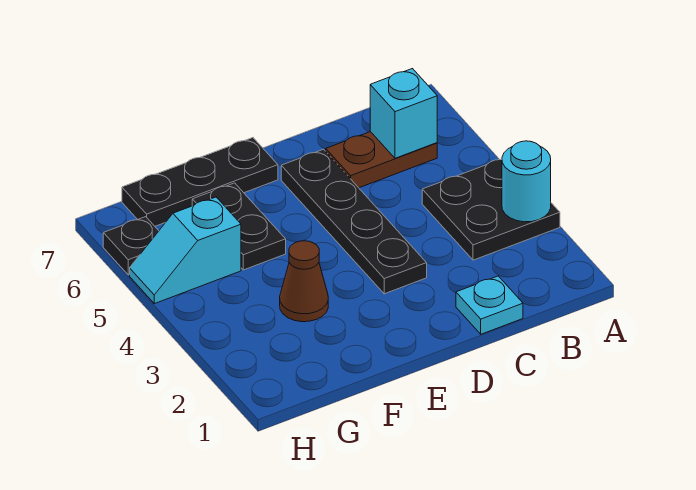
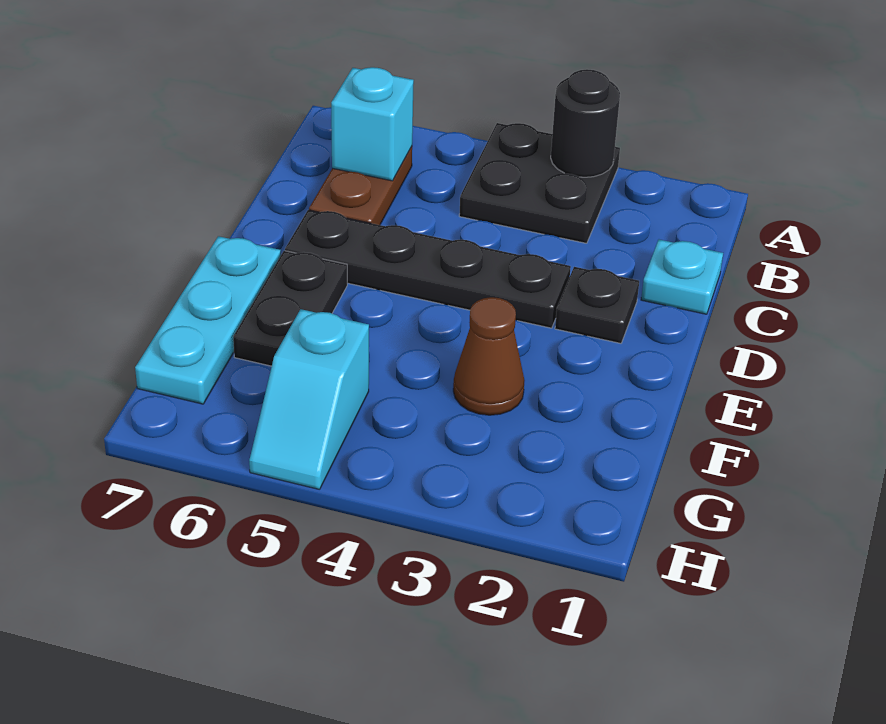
cyan round brick A3 level 2 -> black round brick A3 level 2
black plate E7:G7 level 1 -> cyan plate E7:G7 level 1
black plate F5:F6 level 1 -> black plate E6:F6 level 1
black plate H6 level 1 -> black plate D2 level 1

